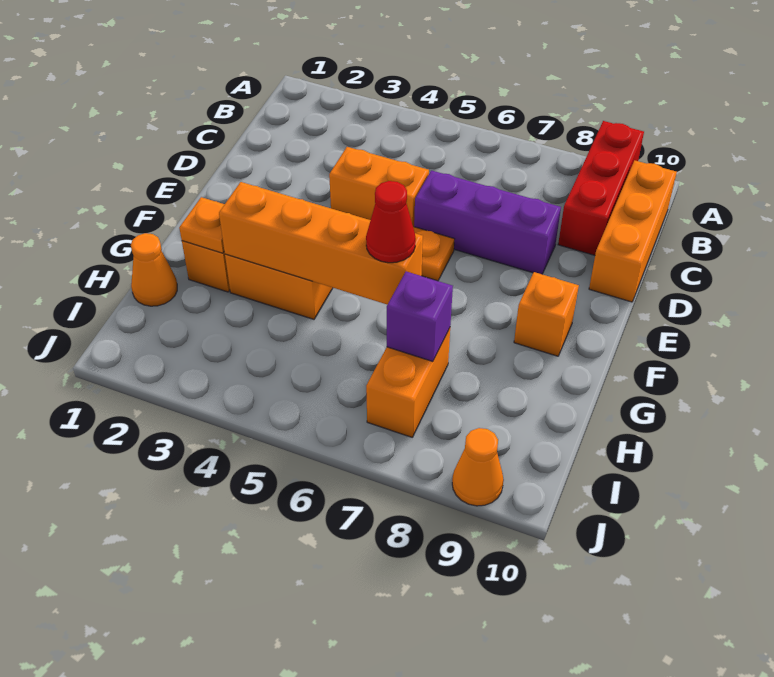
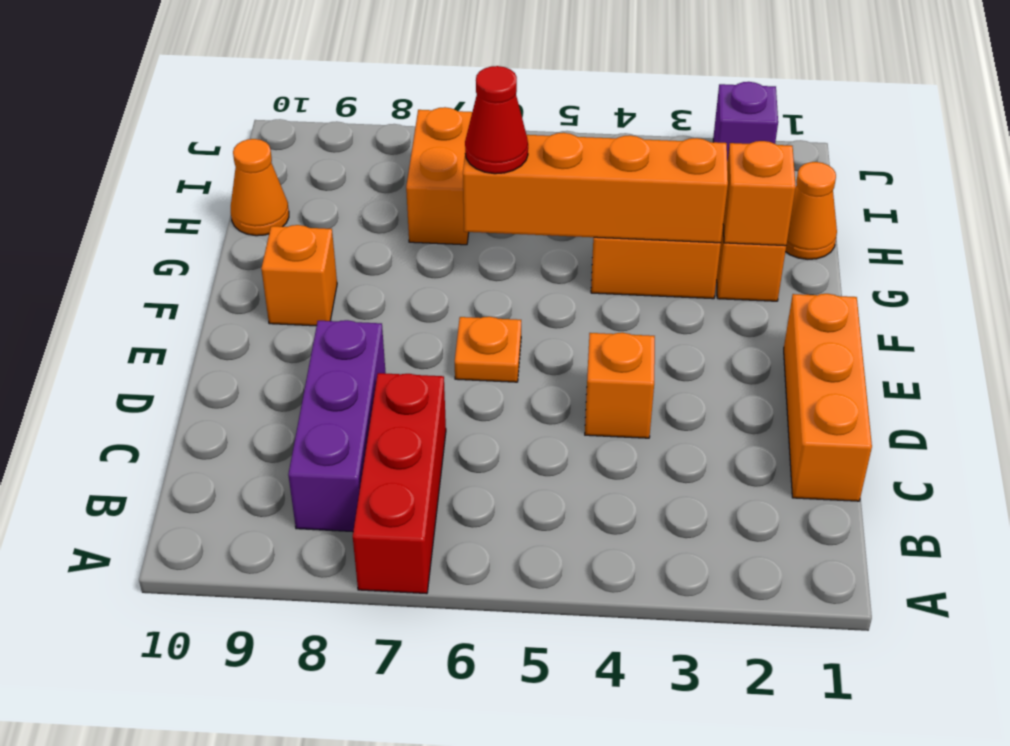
red brick A9:C9 level 1 -> red brick A7:C7 level 1
orange brick B10:D10 level 1 -> orange brick C1:E1 level 1
orange brick D4:D5 level 1 -> orange brick D4 level 1
purple brick D6:D8 level 1 -> purple brick B8:D8 level 1
orange plate G2 level 2 -> orange brick G2 level 2
purple brick H7 level 2 -> purple brick J2 level 1
orange cone J9 level 1 -> orange cone H10 level 1

